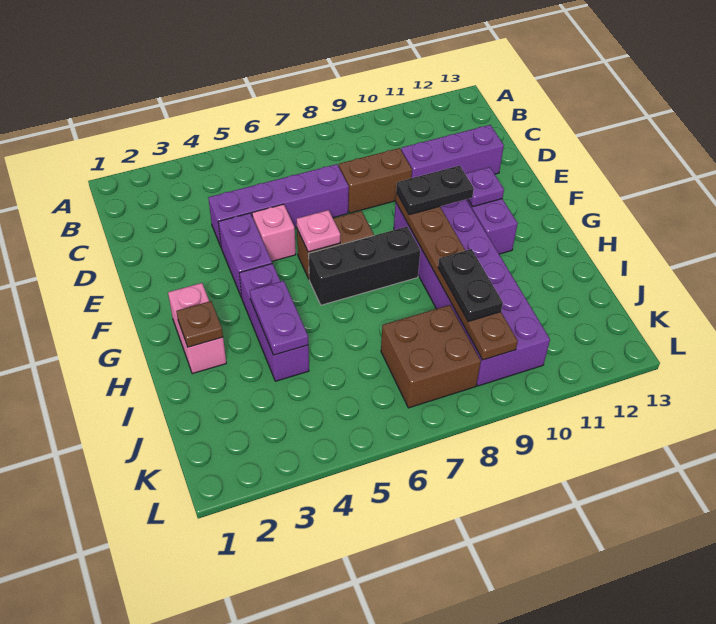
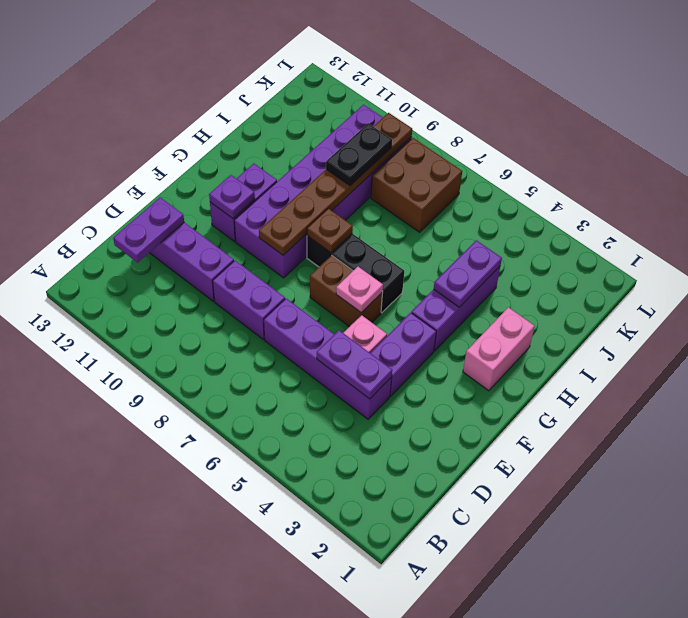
none -> purple plate C12:D12 level 2
none -> purple plate D4:D5 level 2
brown brick D8:D9 level 1 -> purple brick D8:D9 level 1
black plate F9:F10 level 3 -> none
brown plate H2 level 2 -> brown plate G8 level 2

